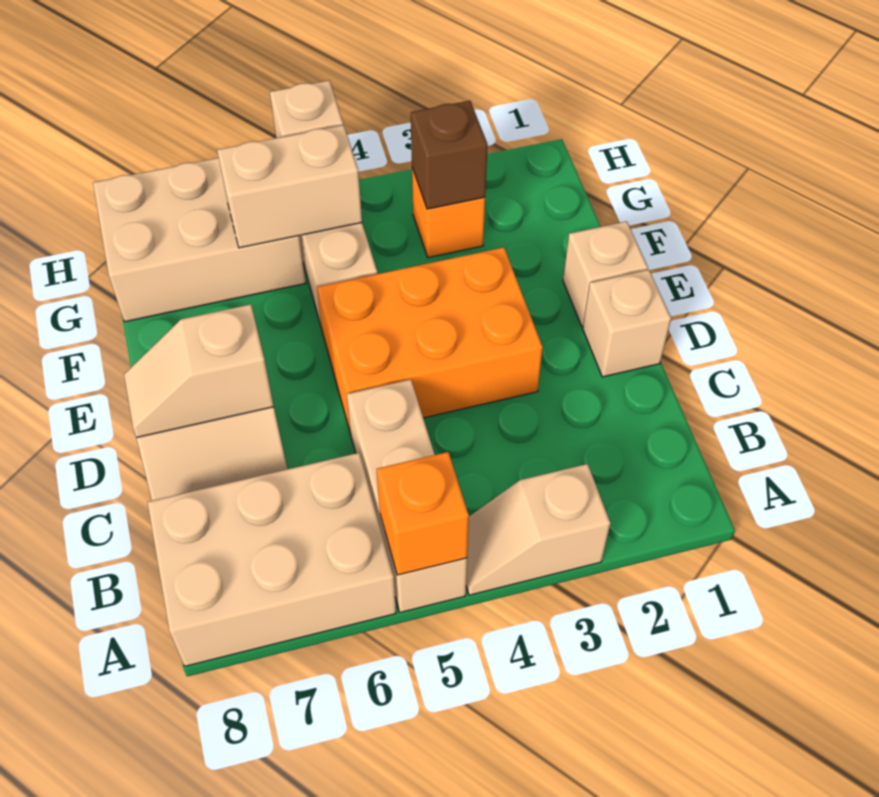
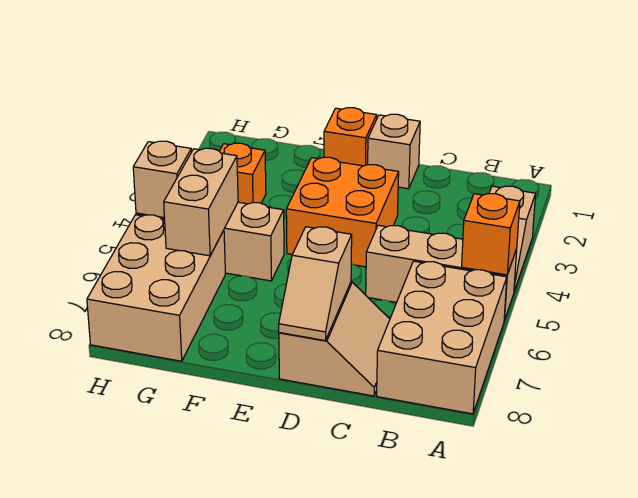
orange brick D3:E5 level 1 -> orange brick D3:E4 level 1
tan brick E1 level 1 -> orange brick E1 level 1
brown brick G3 level 2 -> none

